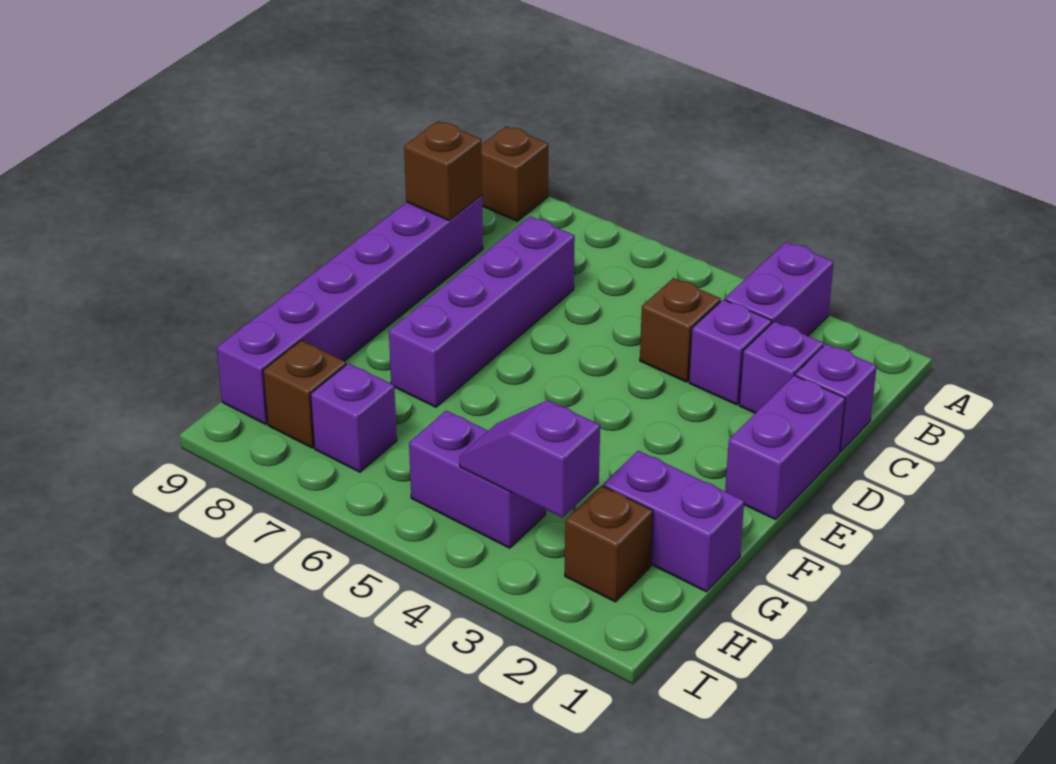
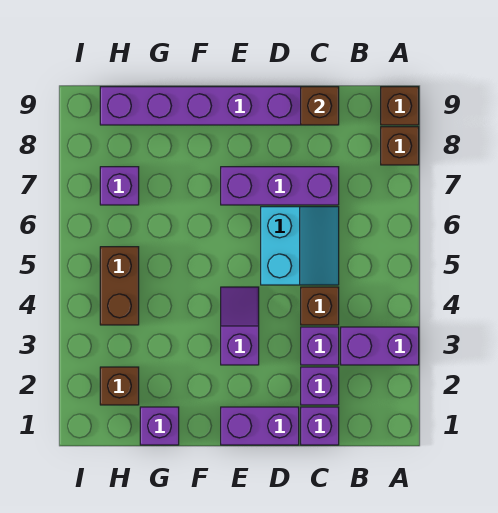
none -> cyan slope C5:D6 level 1 top D
purple brick C7:F7 level 1 -> purple brick C7:E7 level 1
purple brick G1:G2 level 1 -> purple brick G1 level 1
purple slope H3:H4 level 2 top 3 -> purple slope E3:E4 level 1 top 3
purple brick H4:H5 level 1 -> brown brick H4:H5 level 1
brown brick H8 level 1 -> brown brick A8 level 1

